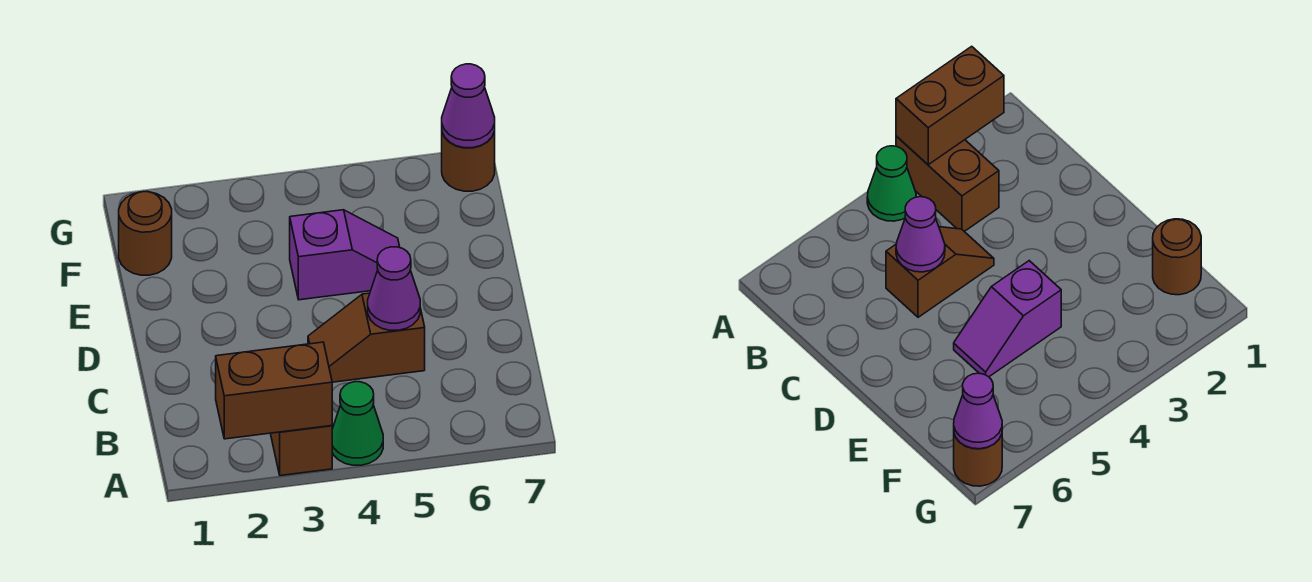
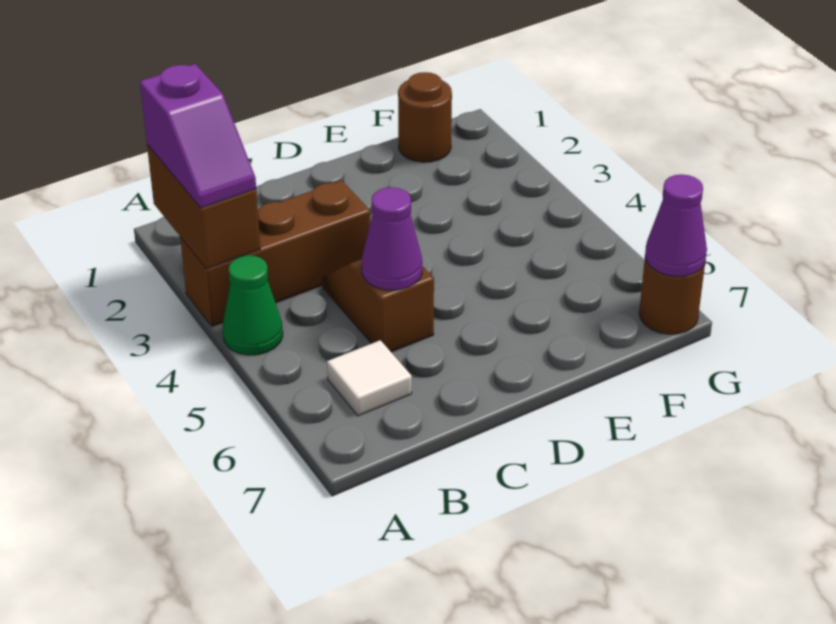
brown brick A3:B3 level 1 -> brown brick A3:C3 level 1
none -> white tile B6 level 1
purple slope E4:E5 level 1 top 4 -> purple slope A2:A3 level 3 top 2

